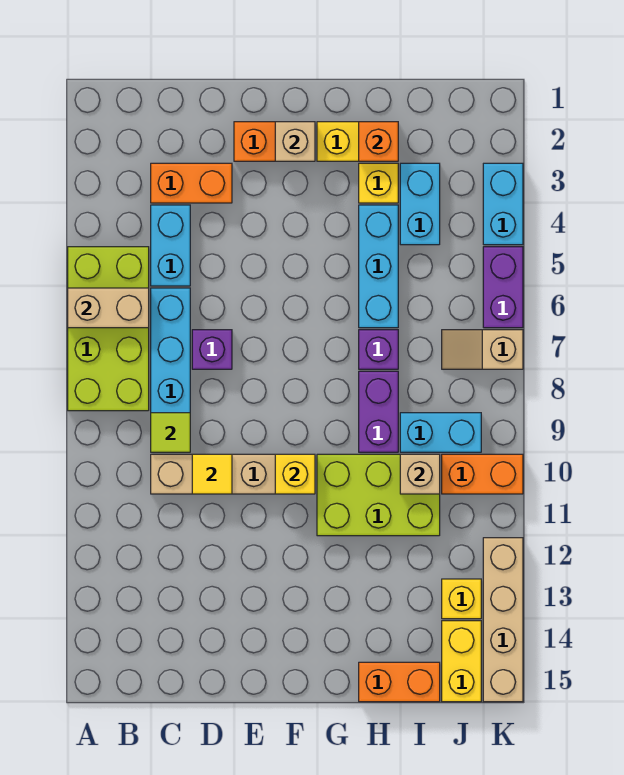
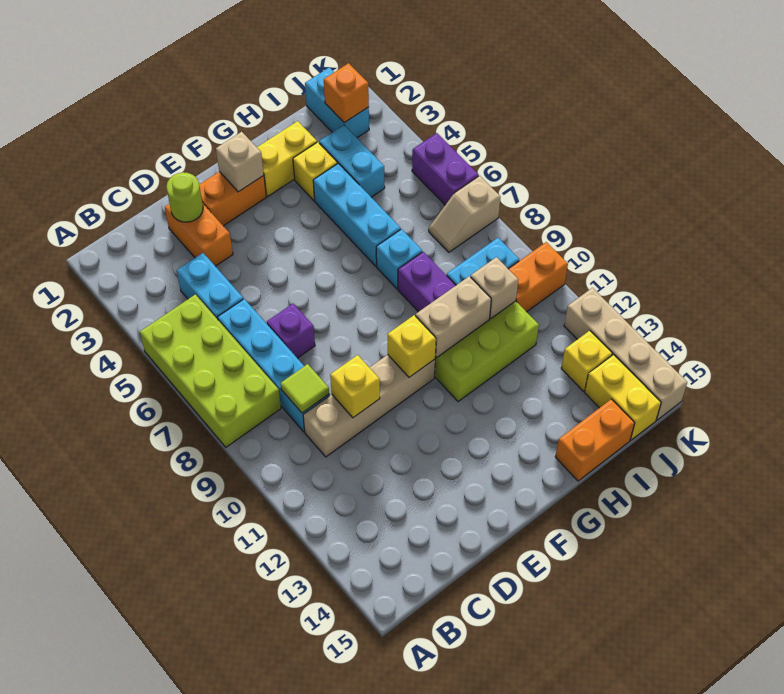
tan brick A6:B6 level 2 -> tan brick G10:H10 level 2
orange brick C3:D3 level 1 -> orange brick D2:D3 level 1
none -> lime round brick D2 level 2
yellow tile D10 level 2 -> yellow brick D10 level 2
orange brick H2 level 2 -> orange brick J2 level 2
purple brick H7 level 1 -> cyan brick H7 level 1
cyan brick K3:K4 level 1 -> cyan brick J1:J2 level 1

